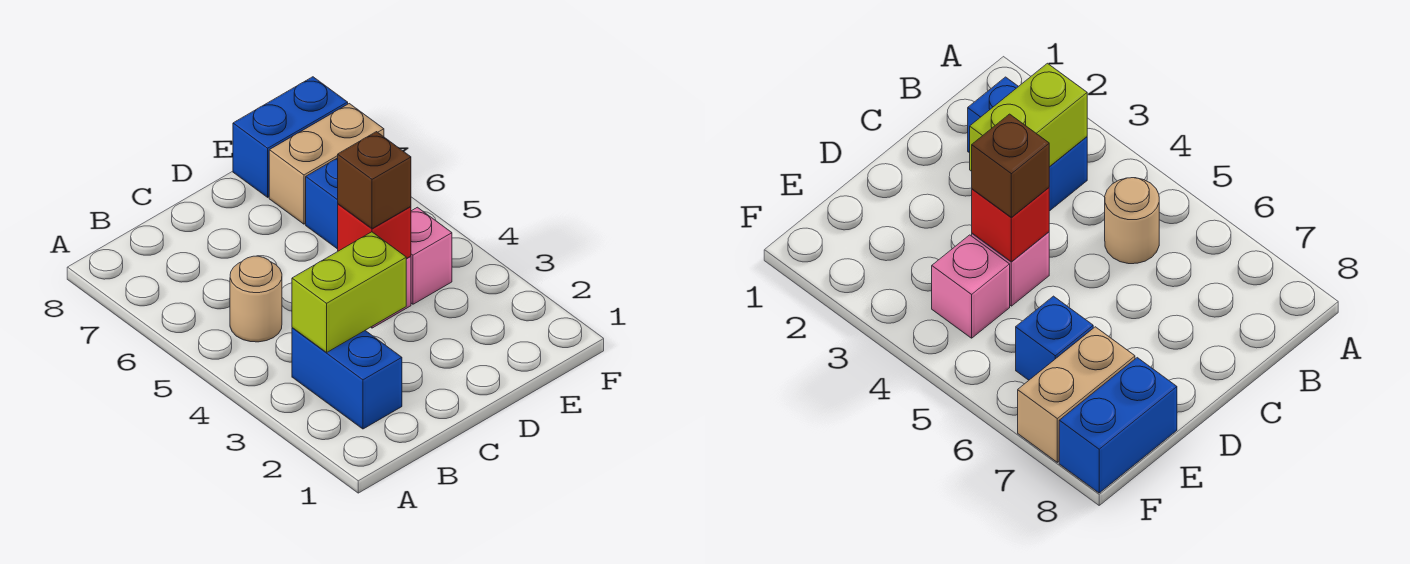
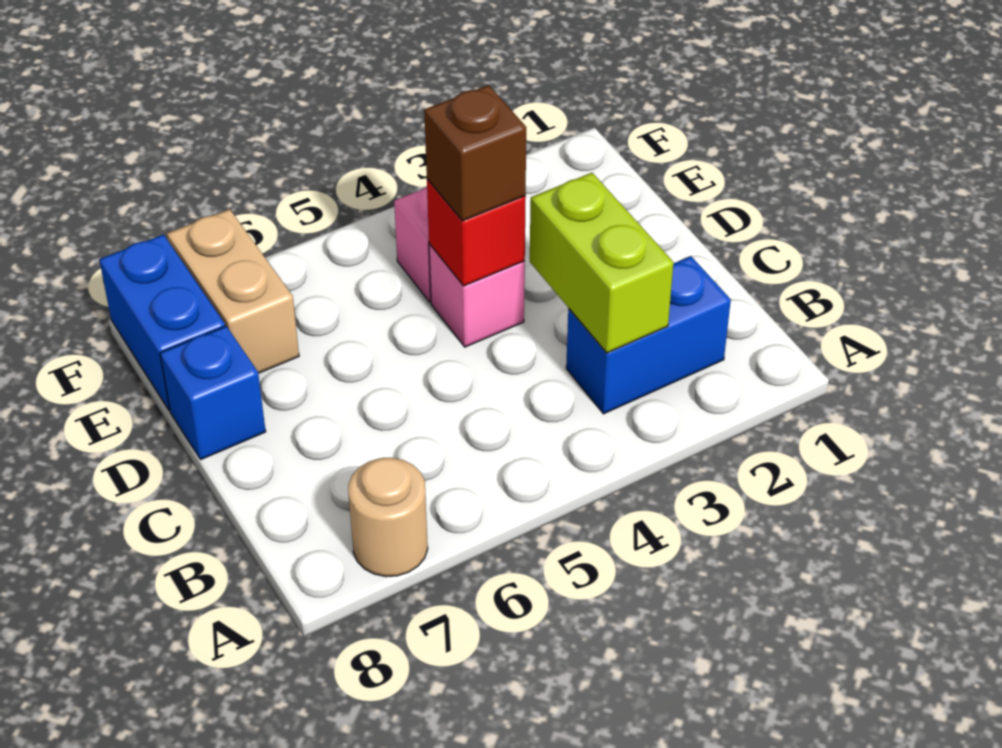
tan round brick B5 level 1 -> tan round brick A7 level 1
blue brick E6 level 1 -> blue brick D8 level 1

